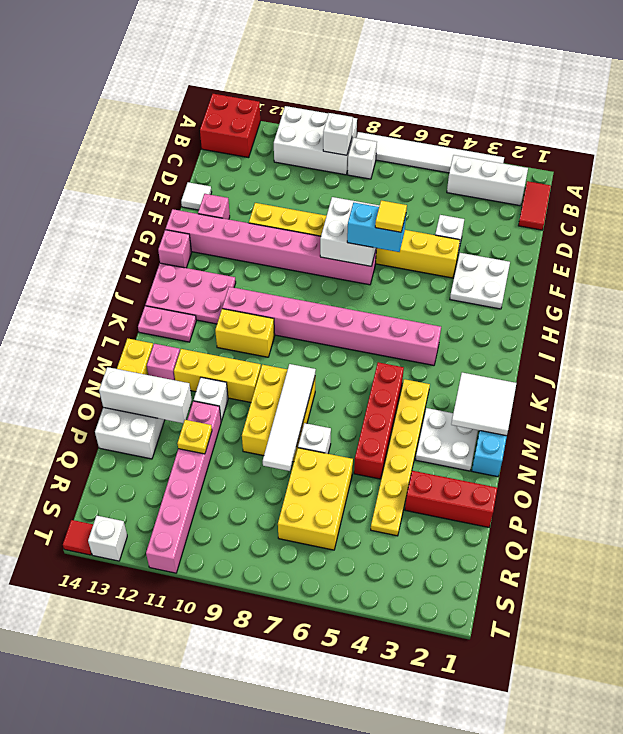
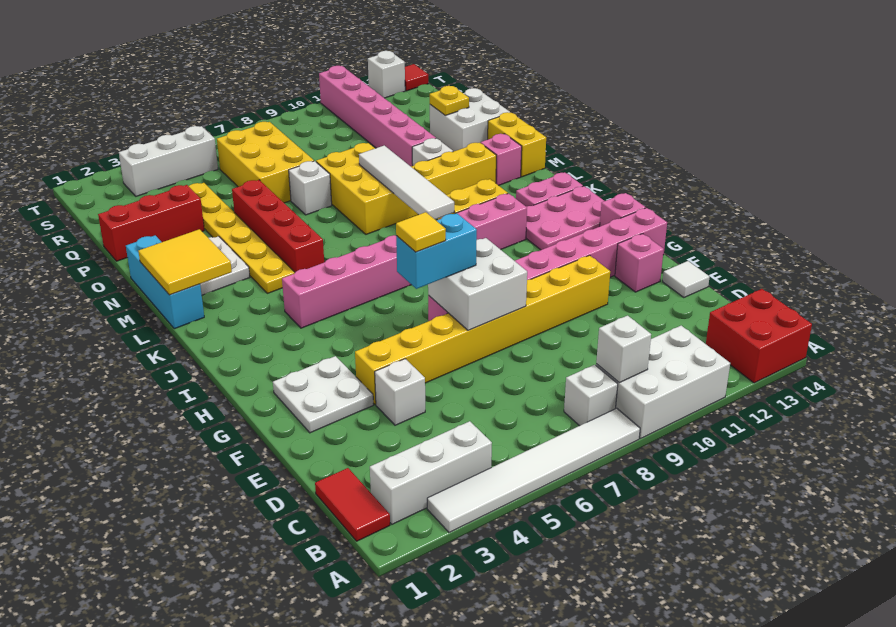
white tile L1:M2 level 2 -> yellow tile L1:M2 level 2
white tile M8:P8 level 2 -> white tile K9:N9 level 2
white brick O12:O14 level 2 -> white brick S3:S5 level 1
yellow plate P11 level 2 -> yellow plate P13 level 2

